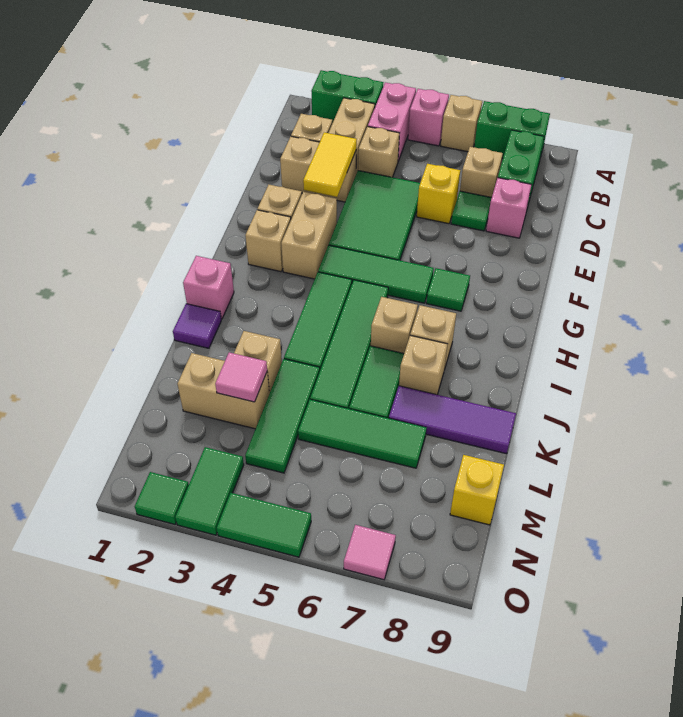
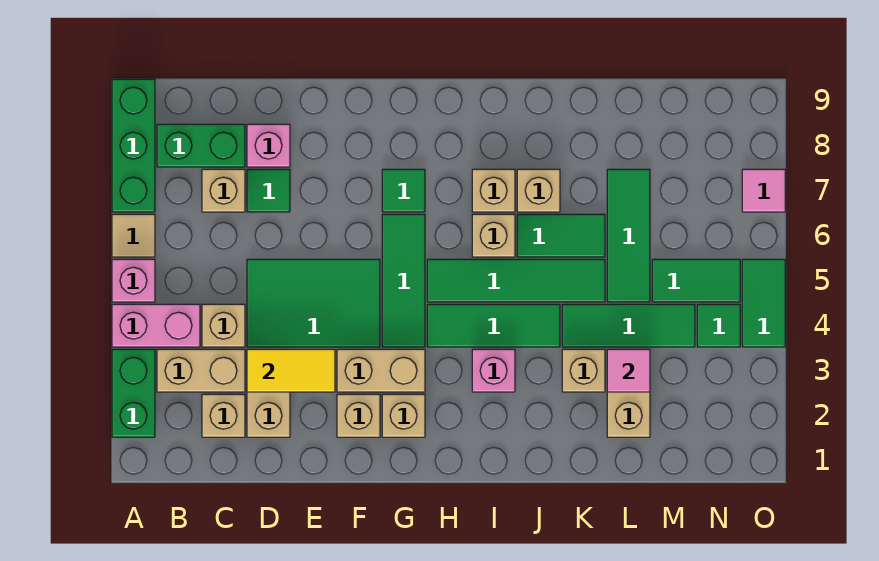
tan brick A6 level 1 -> tan tile A6 level 1
green brick A7:A8 level 1 -> green brick A7:A9 level 1
yellow brick D6 level 1 -> none
pink brick I1 level 1 -> pink brick I3 level 1
purple tile J1 level 1 -> none
purple tile K7:K9 level 1 -> none
yellow brick M9 level 1 -> none
green tile N3:O3 level 1 -> green tile M5:N5 level 1
green tile O2 level 1 -> green tile N4 level 1

